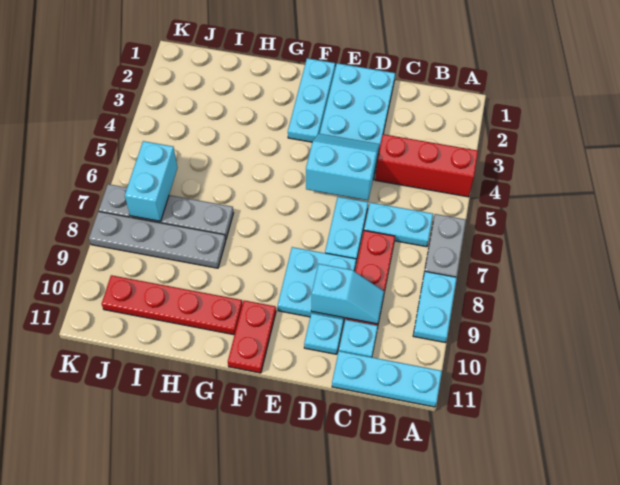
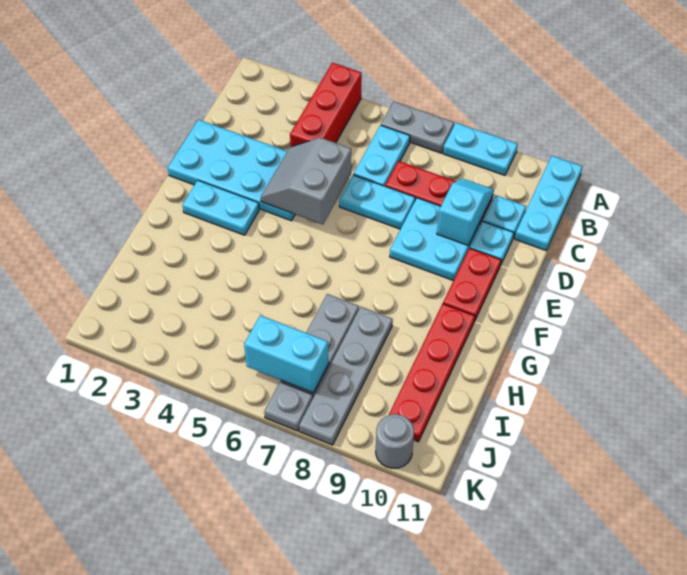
cyan slope D4:E5 level 2 top 5 -> grey slope D4:E5 level 2 top 5
cyan plate F1:F3 level 1 -> cyan plate F2:F3 level 1
red plate F10:F11 level 1 -> red plate E10:F10 level 1
none -> grey round brick K10 level 1

